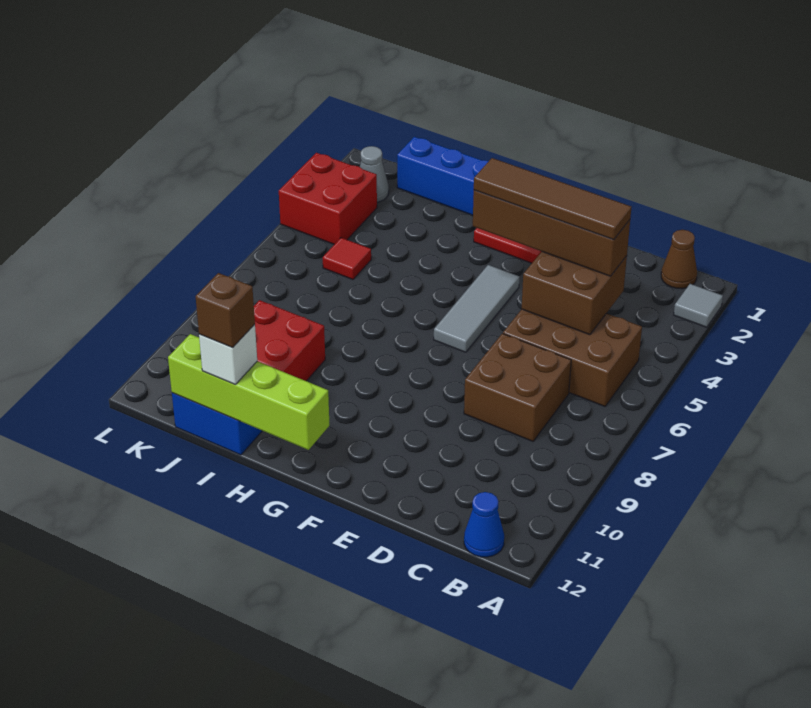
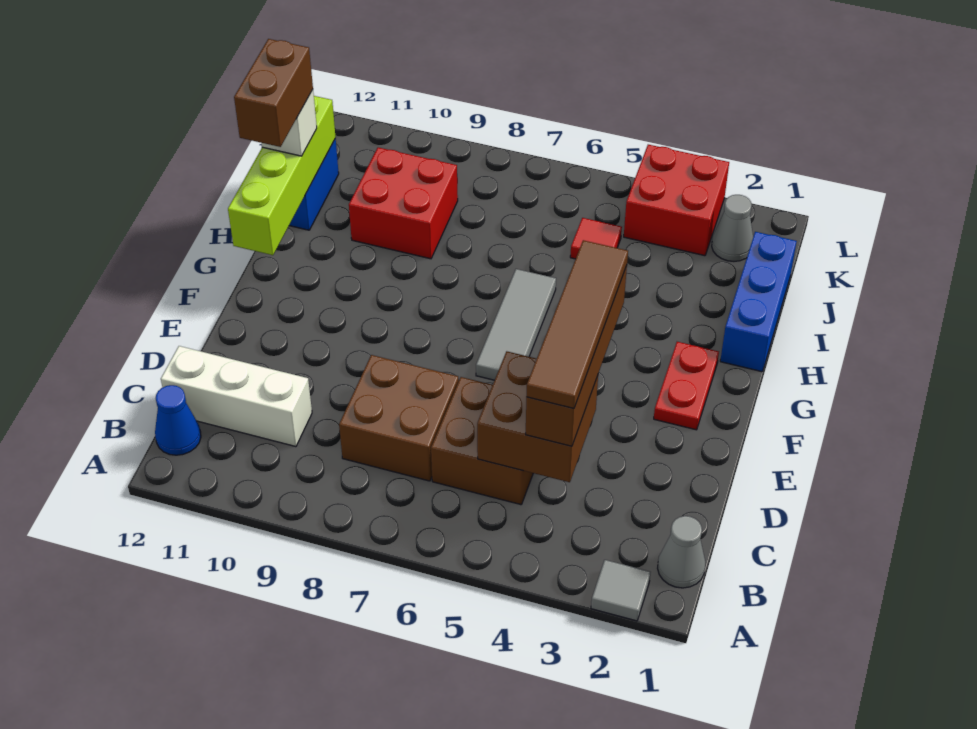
brown cone B1 level 1 -> grey cone B1 level 1
brown brick B5:D6 level 1 -> brown brick C5:D6 level 1
none -> white brick C10:C12 level 1
grey tile F4:F6 level 1 -> grey tile F6:H6 level 1
brown brick I12 level 4 -> brown brick H12:I12 level 4

